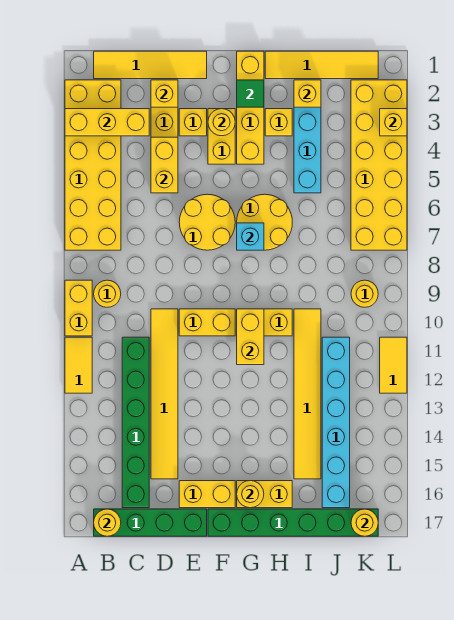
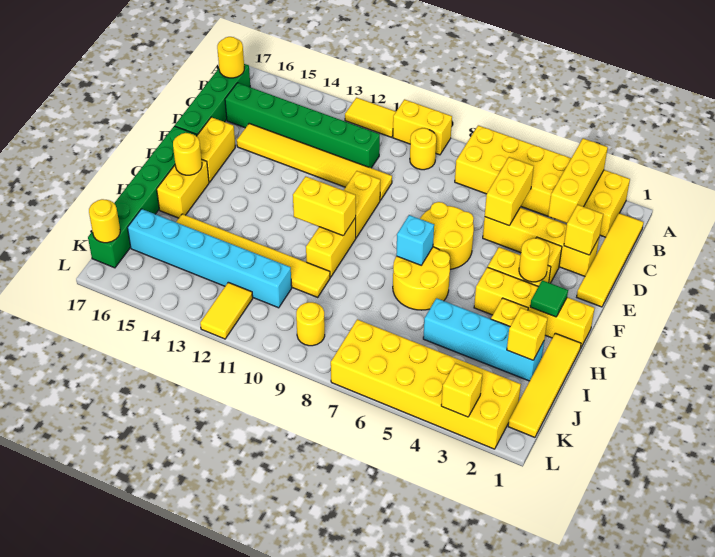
yellow brick D4:D5 level 2 -> yellow brick C5:D5 level 2
yellow tile L11:L12 level 1 -> yellow tile K12:L12 level 1

